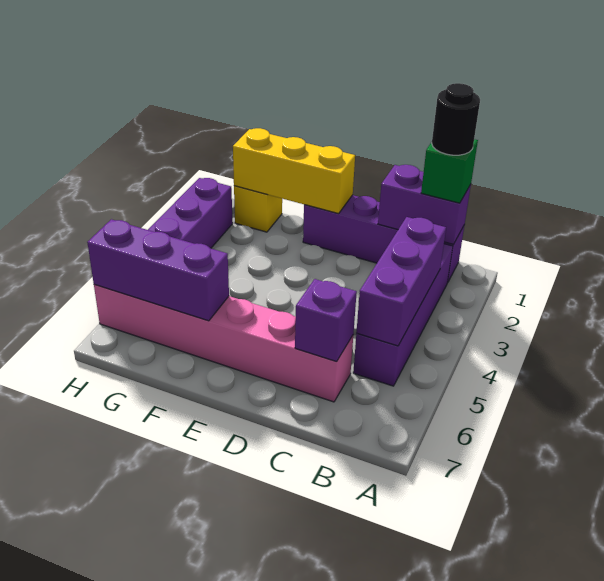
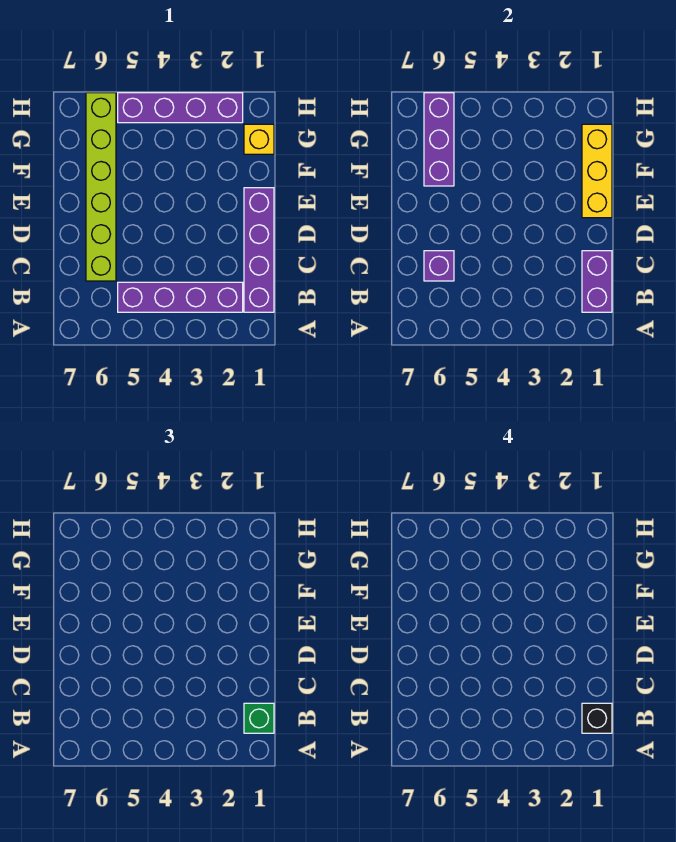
black round brick B1 level 4 -> black brick B1 level 4
purple brick B3:B5 level 2 -> none
pink brick C6:H6 level 1 -> lime brick C6:H6 level 1

